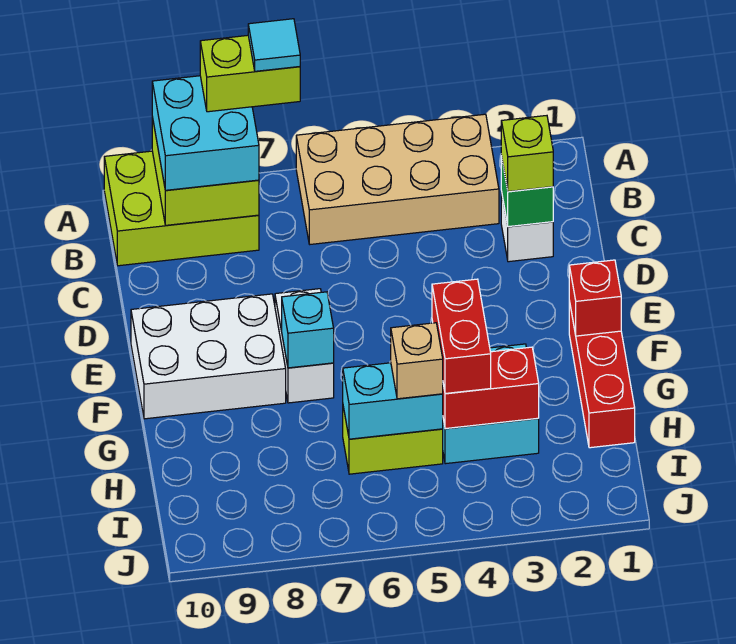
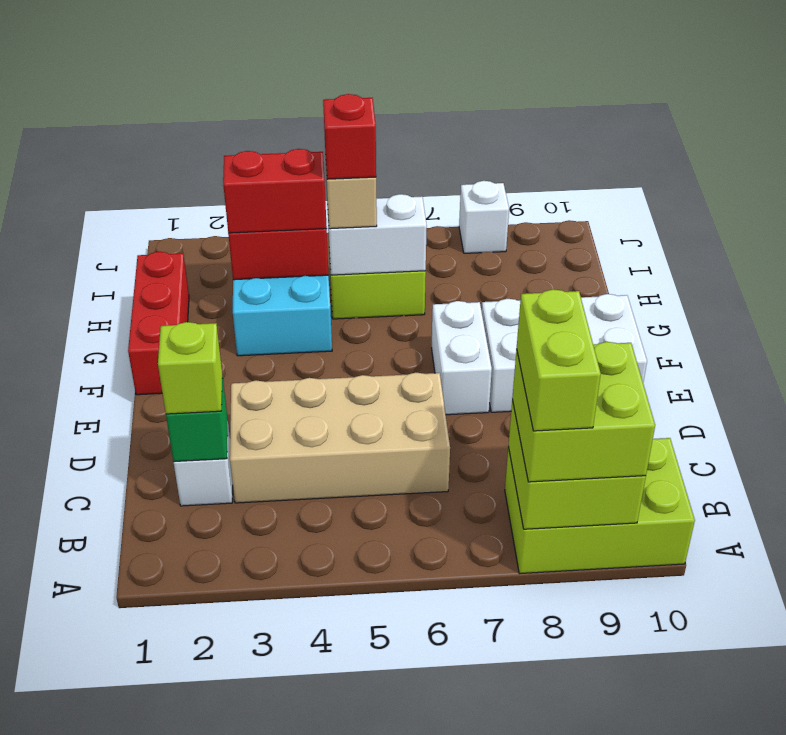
tan brick A3:B6 level 1 -> tan brick C3:D6 level 1
lime brick A7:A8 level 4 -> lime brick A8:B8 level 4
cyan tile A7 level 5 -> none
cyan brick A8:B9 level 3 -> lime brick A8:B9 level 3
red brick F1 level 2 -> red brick H5 level 4
cyan brick F7 level 2 -> none
red brick G4:H4 level 3 -> red brick H3:H4 level 3
cyan brick H5:H6 level 2 -> white brick H5:H6 level 2
none -> white brick J8 level 1

